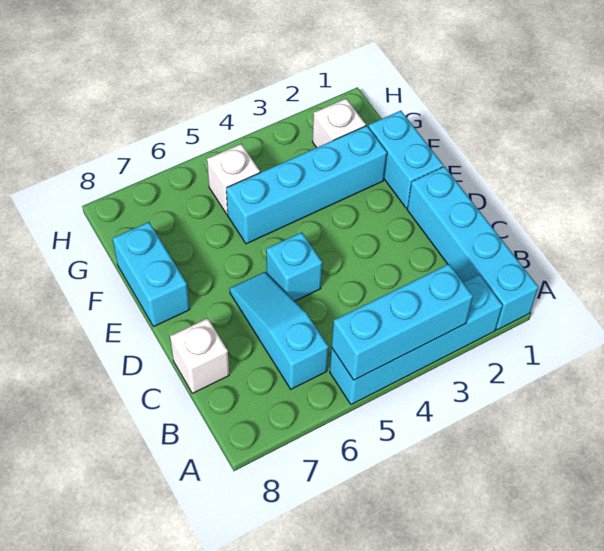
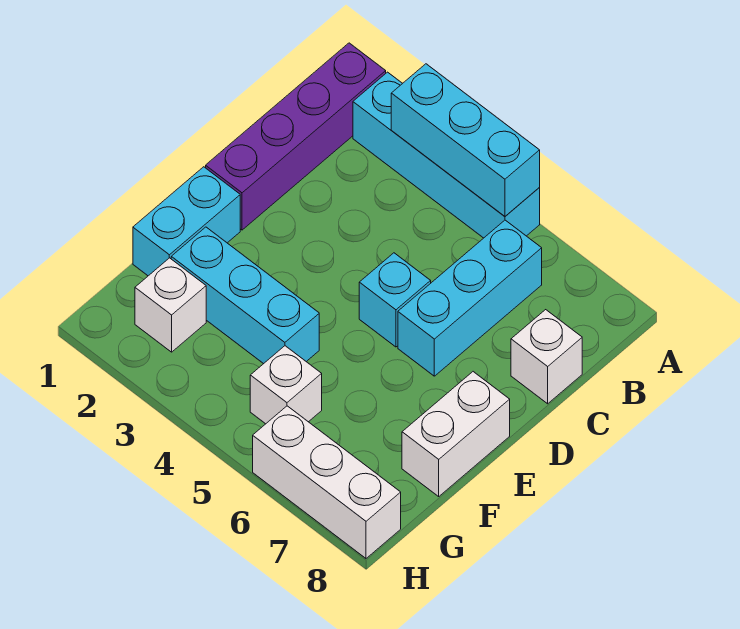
cyan brick A1:D1 level 1 -> purple brick A1:D1 level 1
cyan slope B6:D6 level 1 top B -> cyan brick B6:D6 level 1
cyan brick E8:F8 level 1 -> white brick E8:F8 level 1
cyan brick F2:F5 level 1 -> cyan brick F2:F4 level 1
none -> white brick H6:H8 level 1

